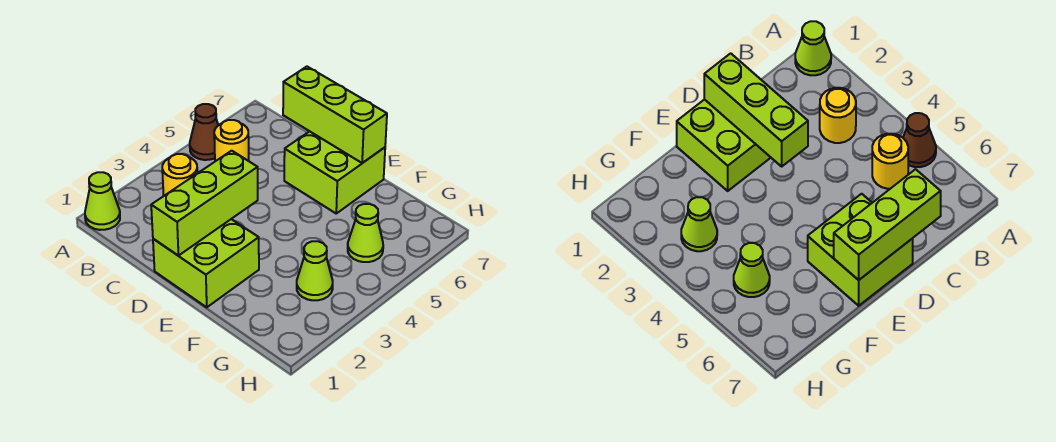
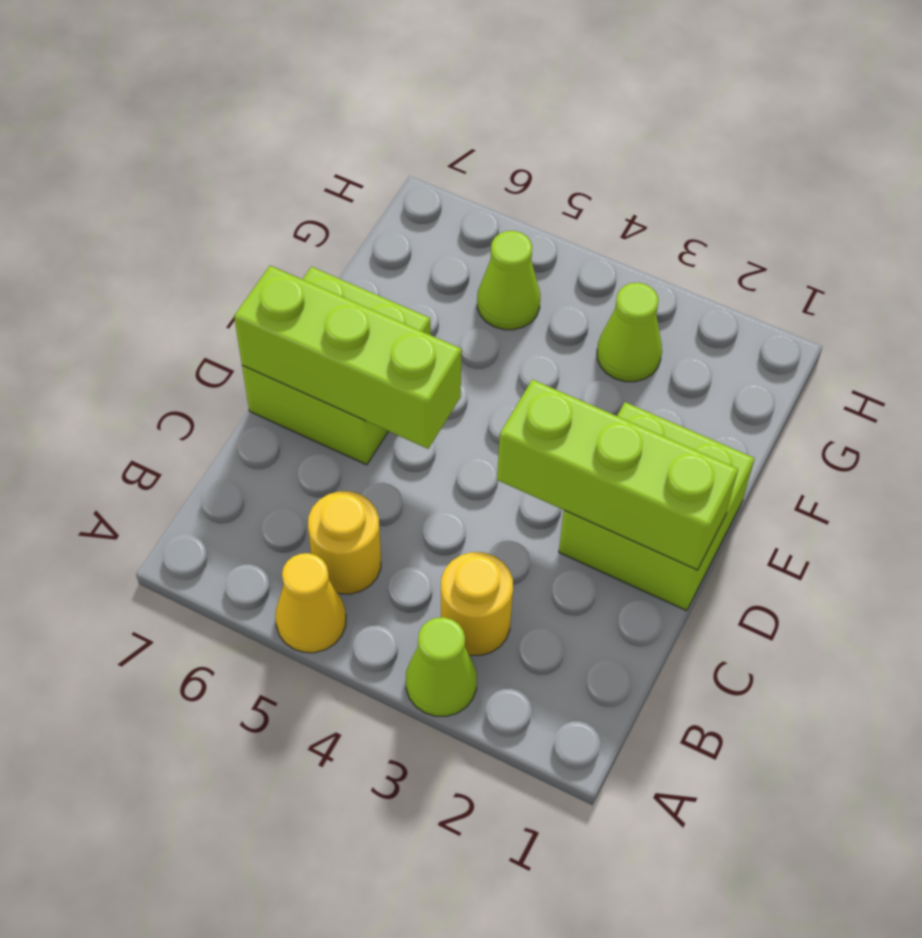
lime cone A1 level 1 -> lime cone A3 level 1
brown cone A5 level 1 -> yellow cone A5 level 1
lime brick C7:E7 level 2 -> lime brick D5:D7 level 2

